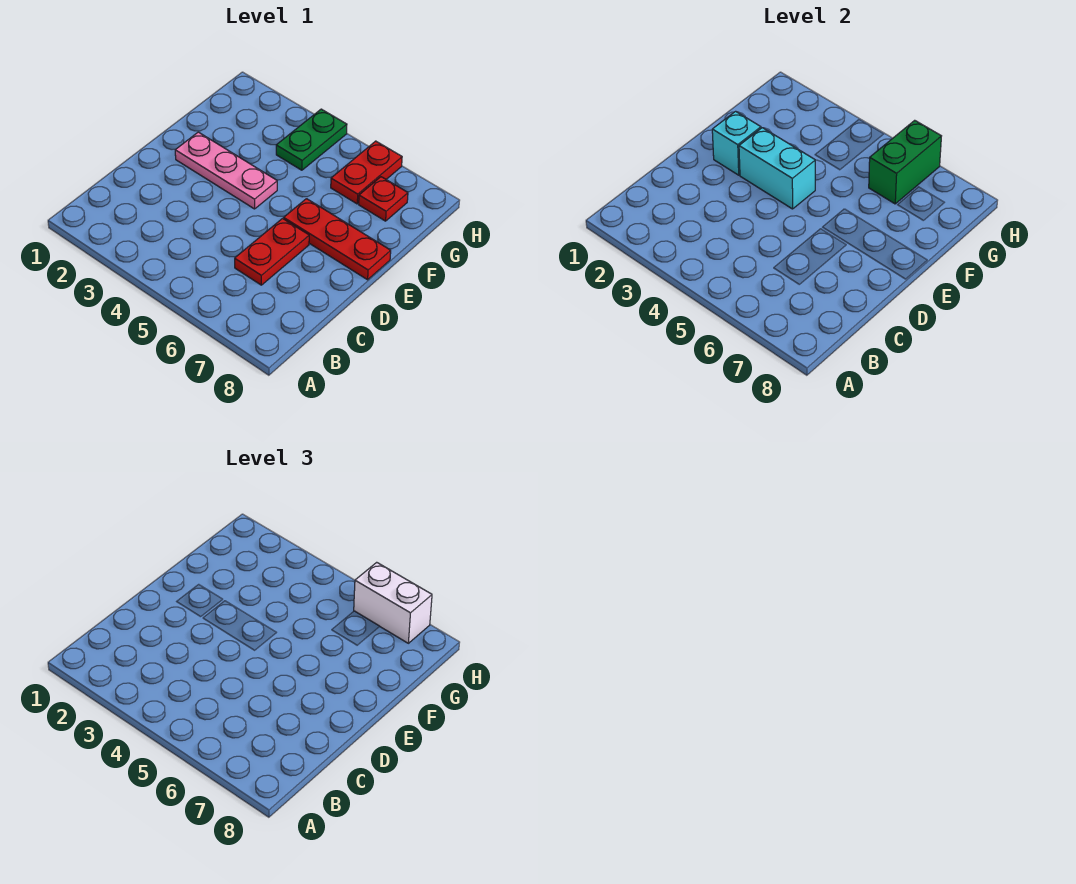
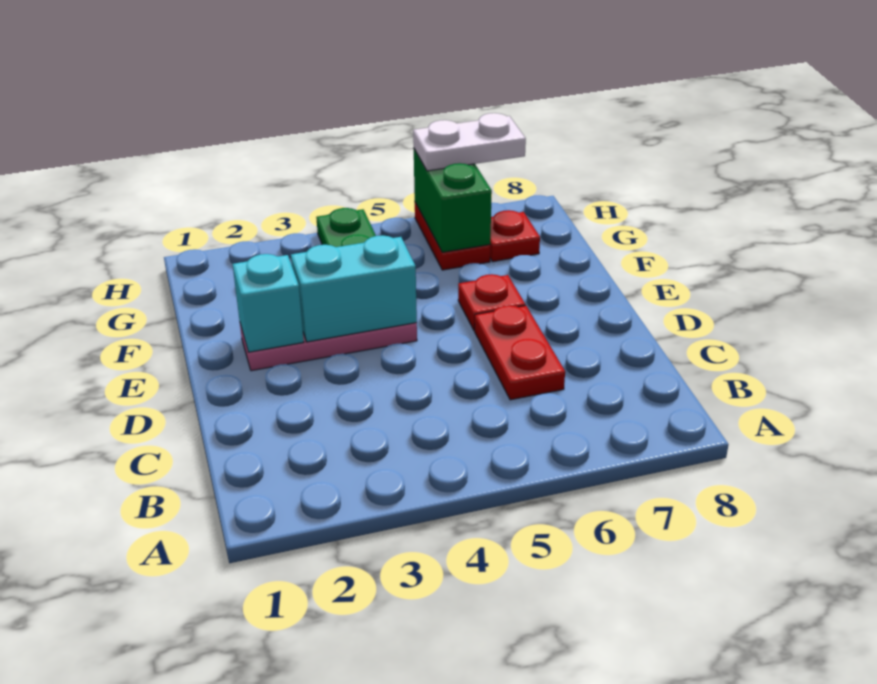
red plate E6:E8 level 1 -> red plate E6 level 1
white brick H6:H7 level 3 -> white plate H6:H7 level 3

